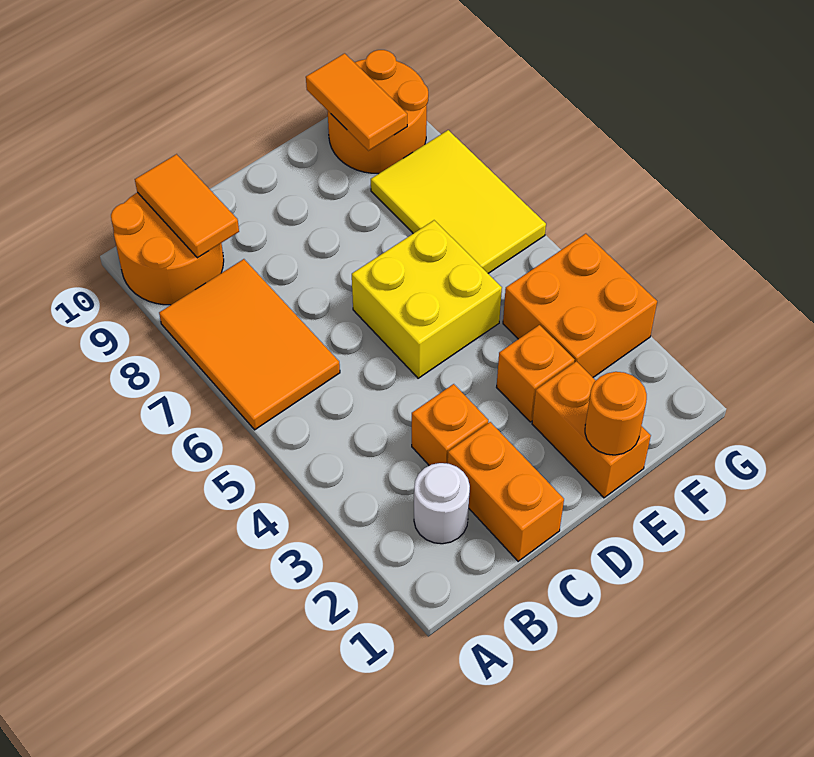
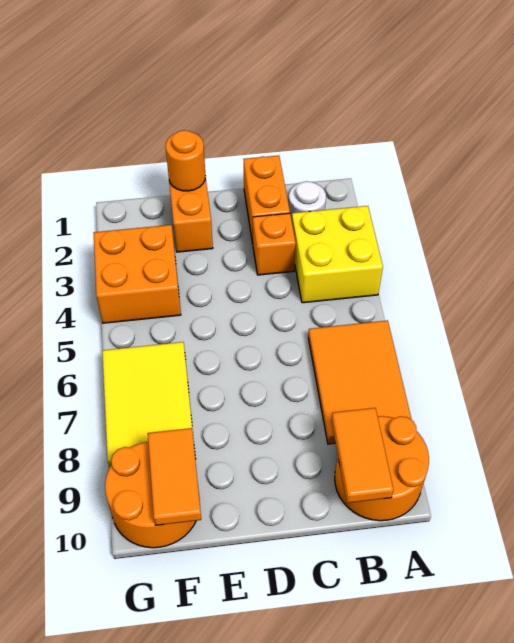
yellow brick D5:E6 level 1 -> yellow brick A3:B4 level 1
orange brick E3 level 1 -> none

